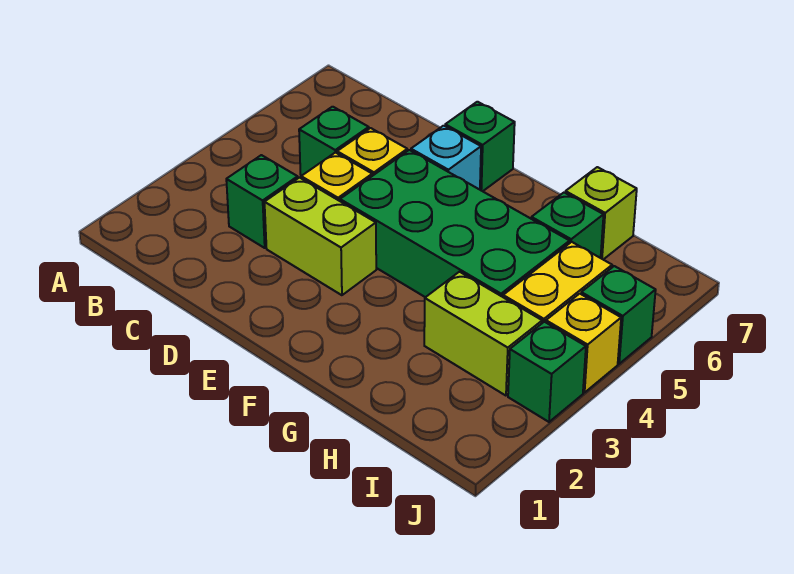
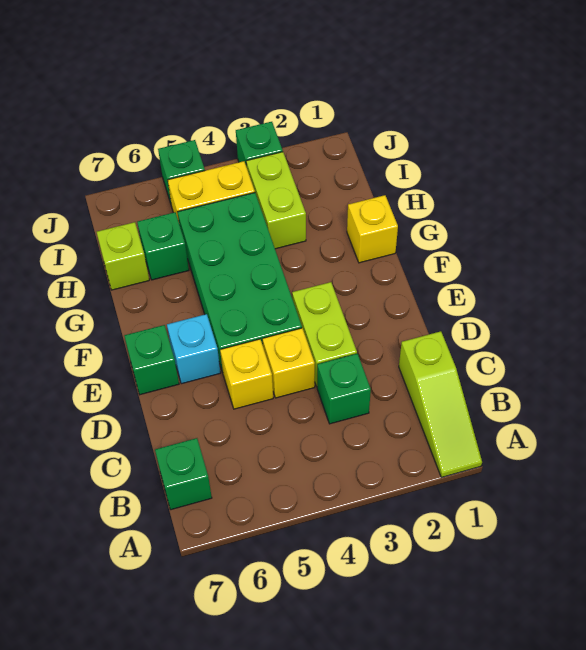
none -> lime slope A1:C1 level 1 top C
green brick C5 level 1 -> green brick B7 level 1
yellow brick J4 level 1 -> yellow brick G1 level 1

